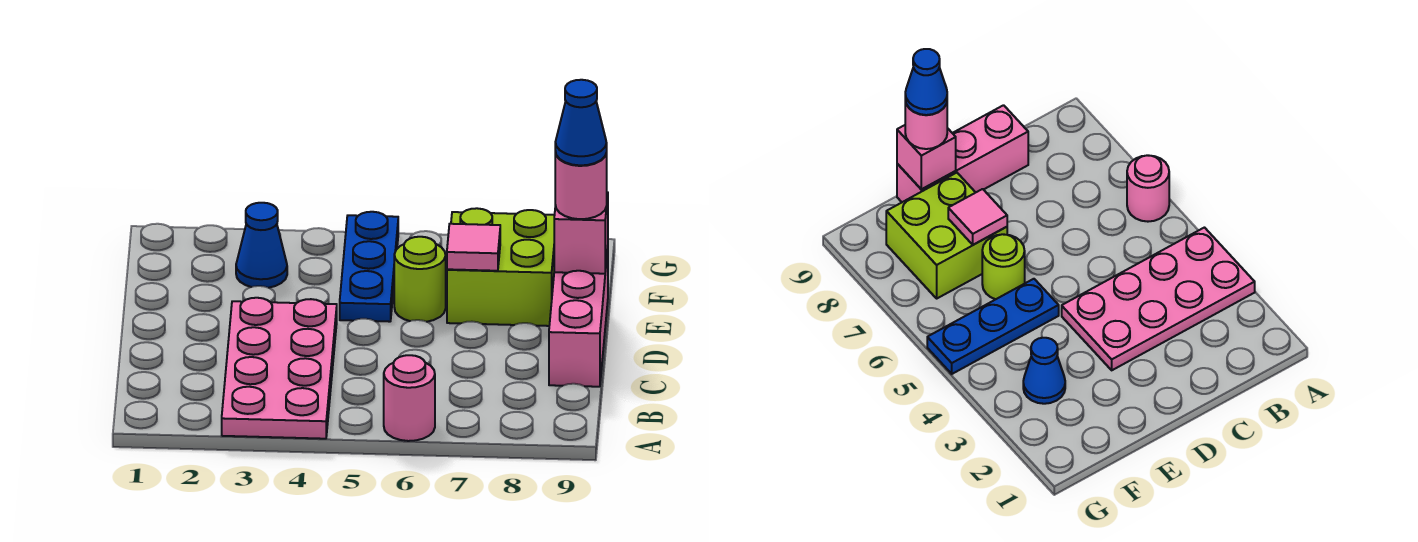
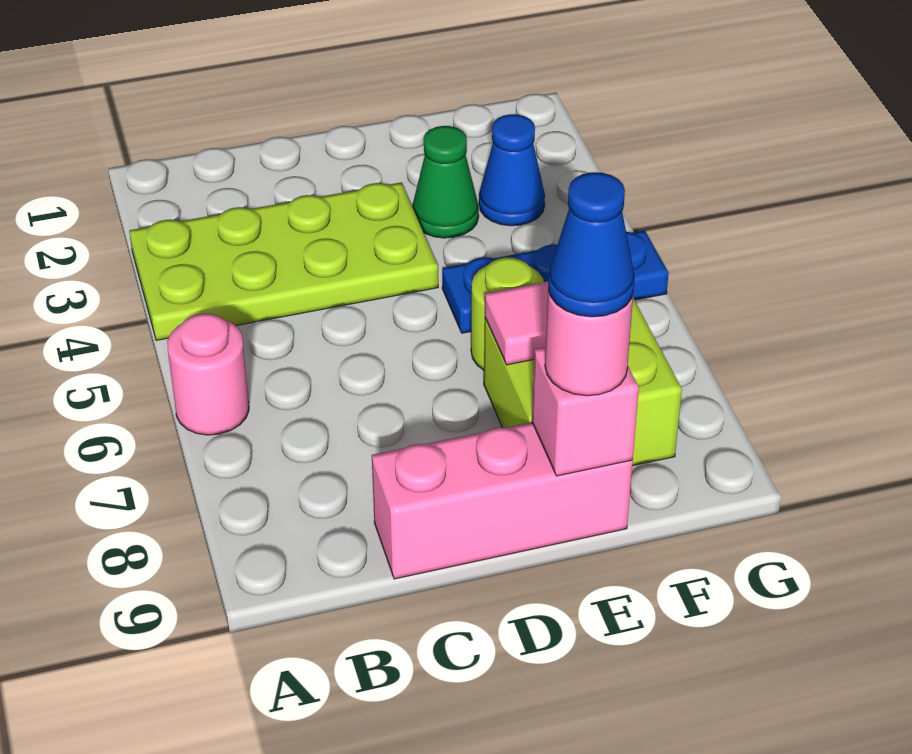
pink plate A3:D4 level 1 -> lime plate A3:D4 level 1
none -> green cone E3 level 1

